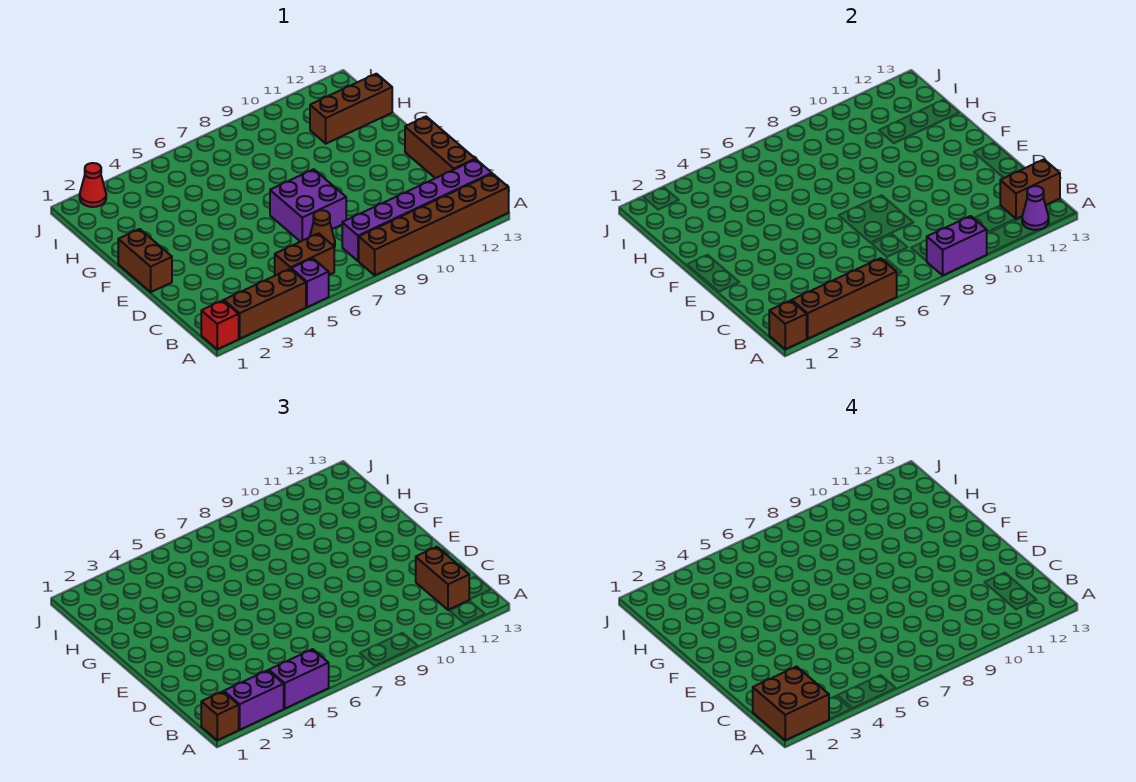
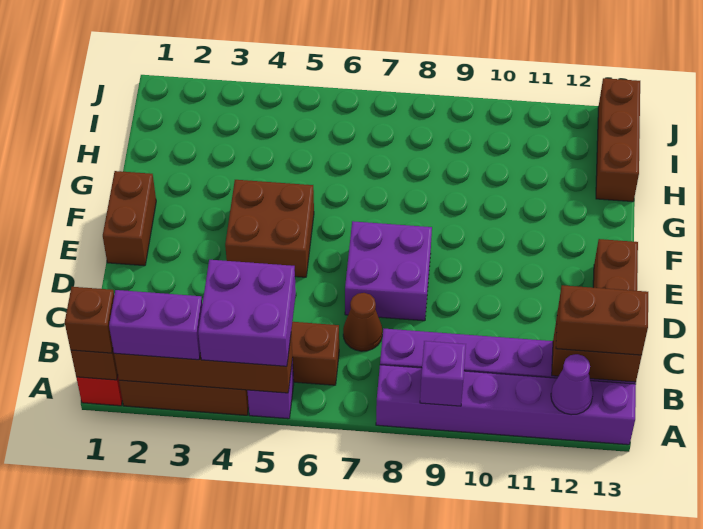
brown brick A1:B2 level 4 -> brown brick E4:F5 level 1
purple brick A4:A5 level 3 -> purple brick A4:B5 level 3
brown brick A8:A13 level 1 -> purple brick A8:A13 level 1
purple brick A8:A9 level 2 -> purple brick A9 level 2
brown brick B12:C12 level 3 -> brown brick B12:B13 level 3
brown brick H11:H13 level 1 -> brown brick H13:J13 level 1
red cone J2 level 1 -> none

